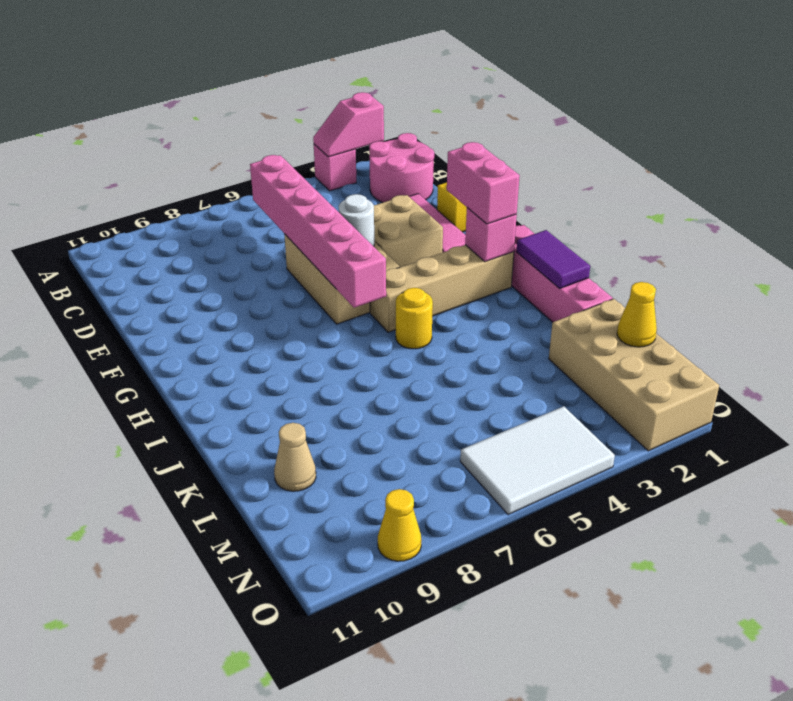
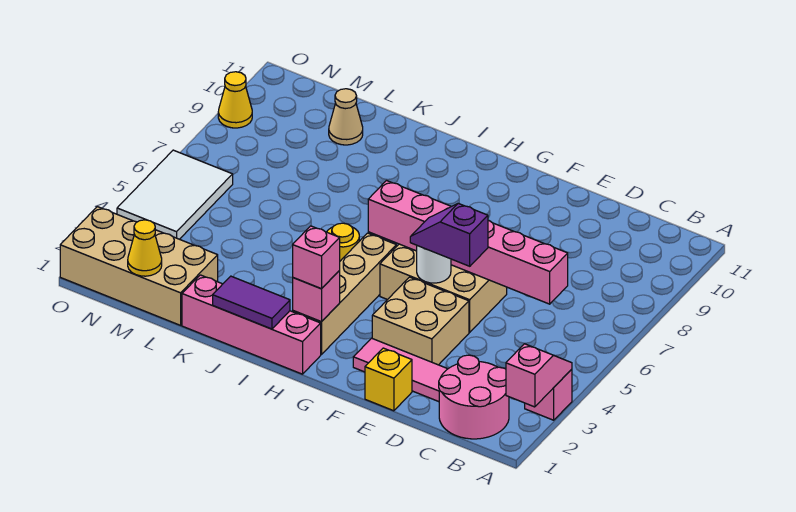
none -> purple slope E5:F5 level 3 top E
pink brick G2:H2 level 3 -> pink brick H2 level 3

